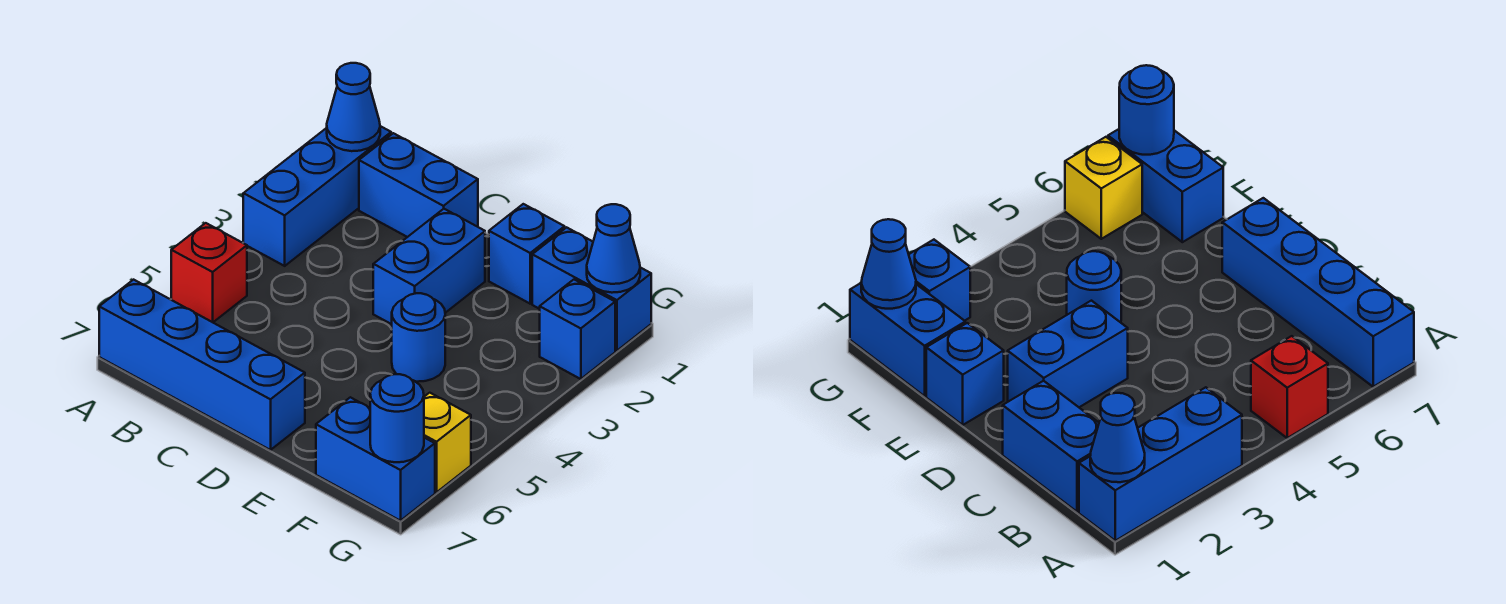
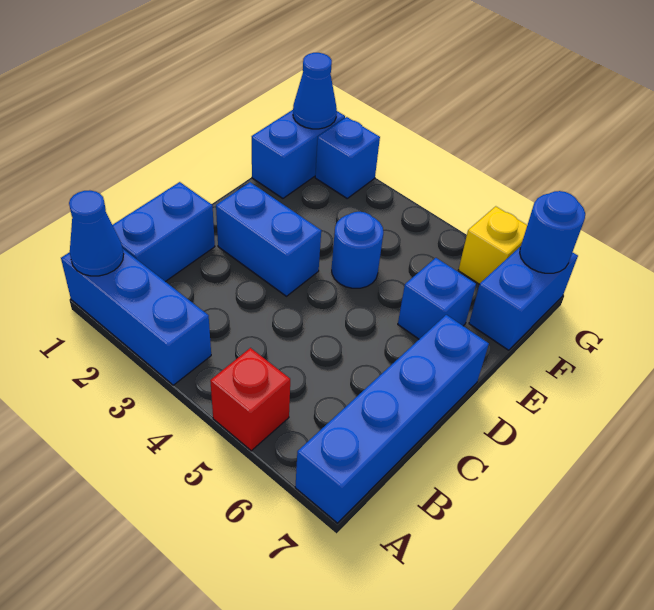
blue brick E1 level 1 -> blue brick E6 level 1

